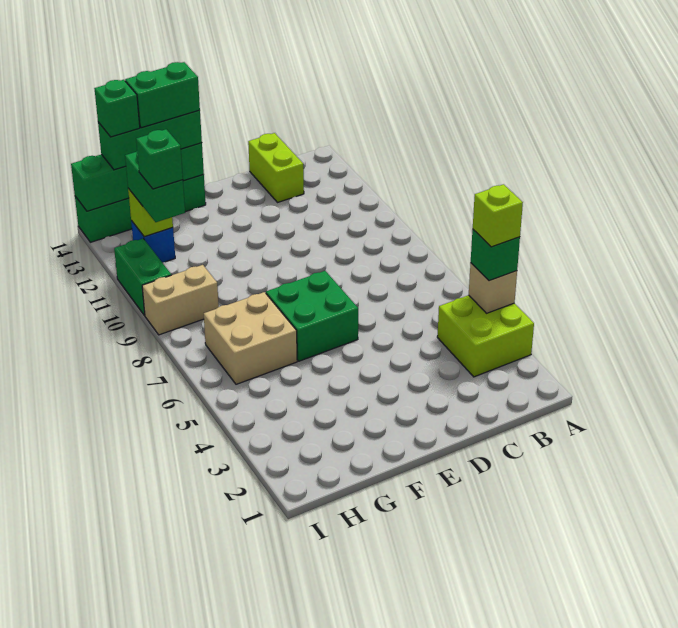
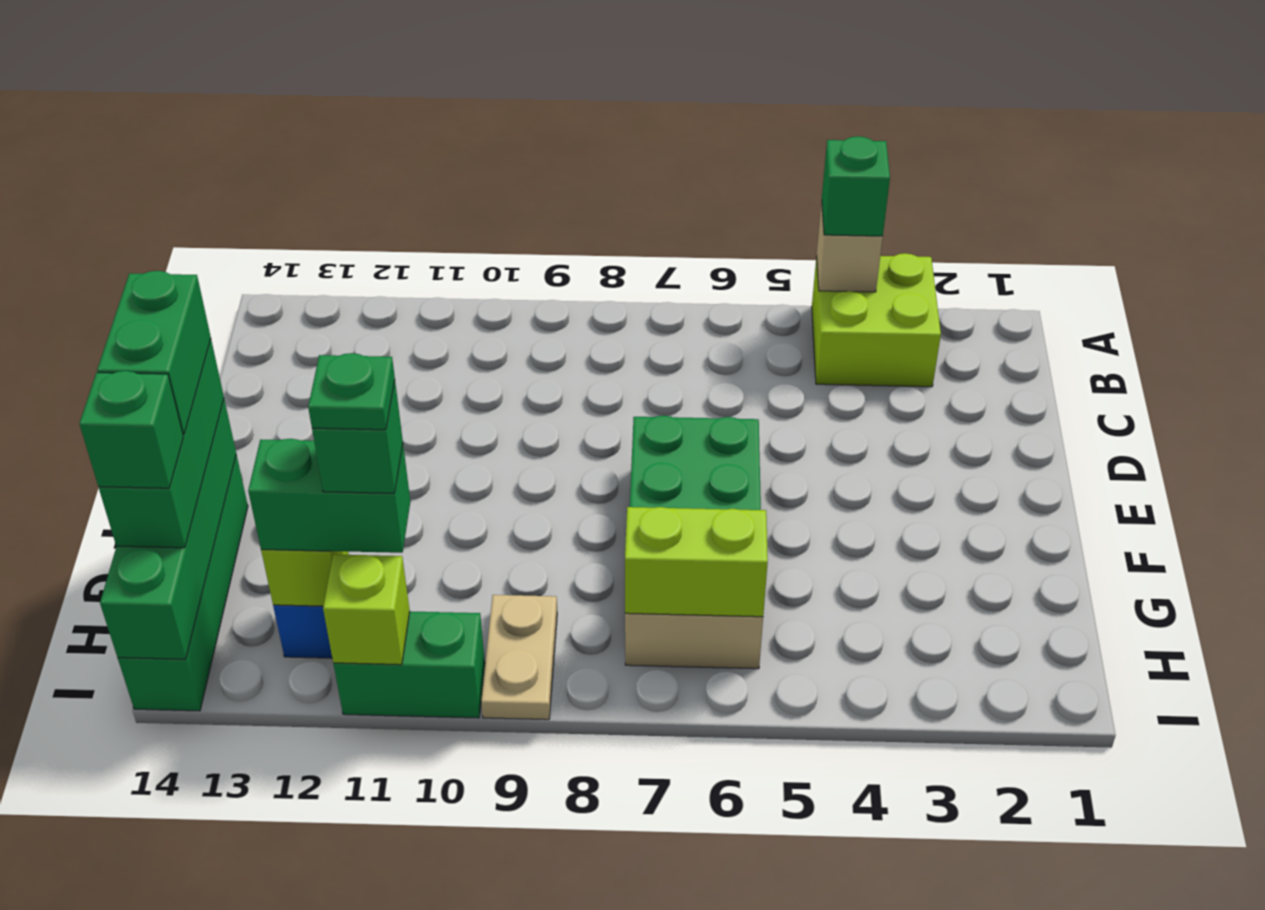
lime brick A4 level 4 -> lime brick I11 level 2
lime brick C13:C14 level 1 -> lime brick H6:H7 level 2
tan brick H9:I9 level 1 -> tan plate H9:I9 level 1
none -> green plate H11 level 5

